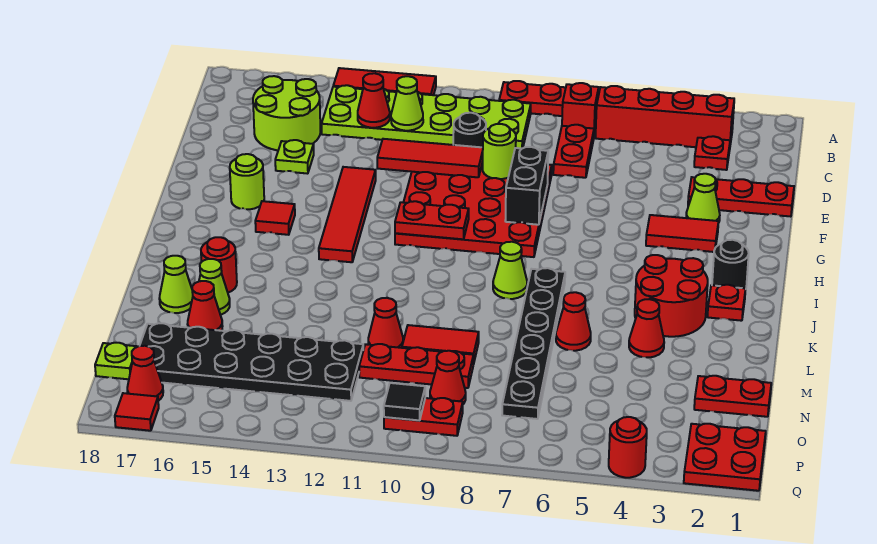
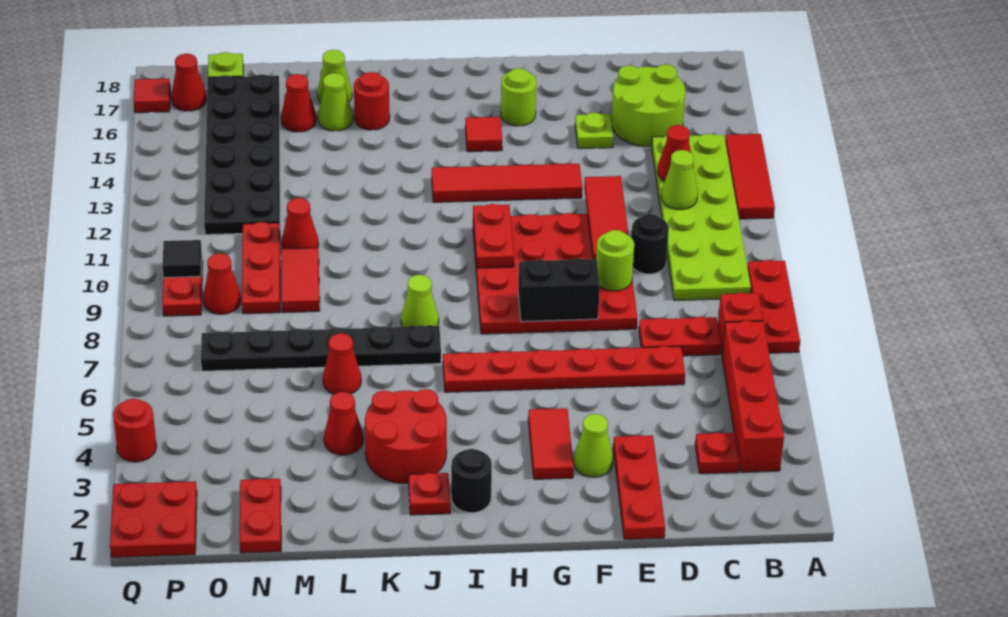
none -> red plate D6:I6 level 1

